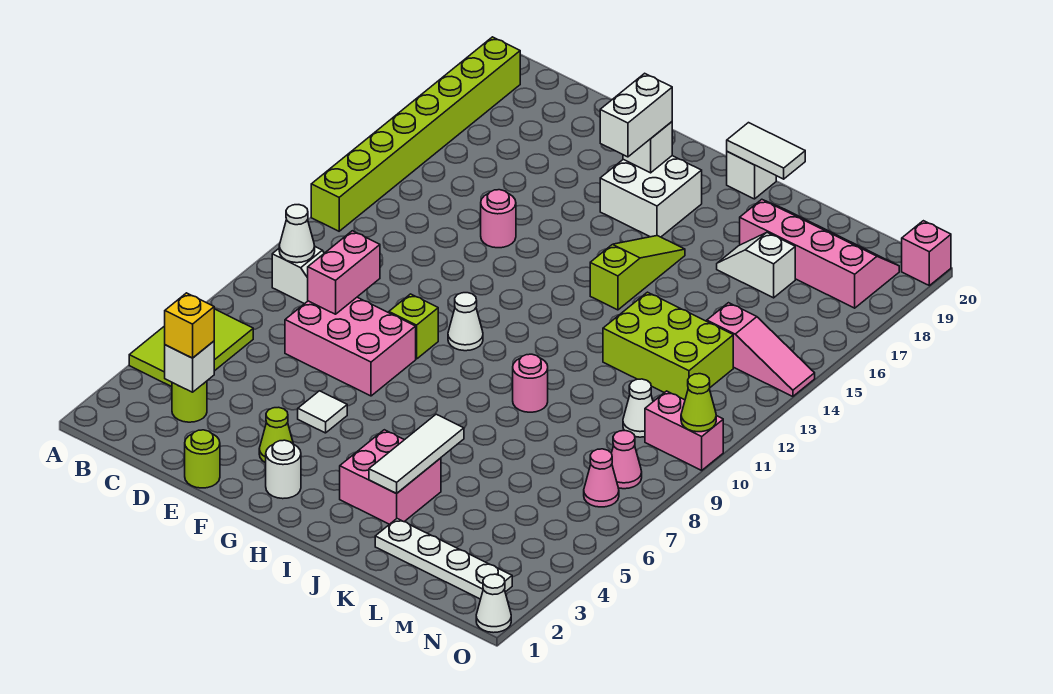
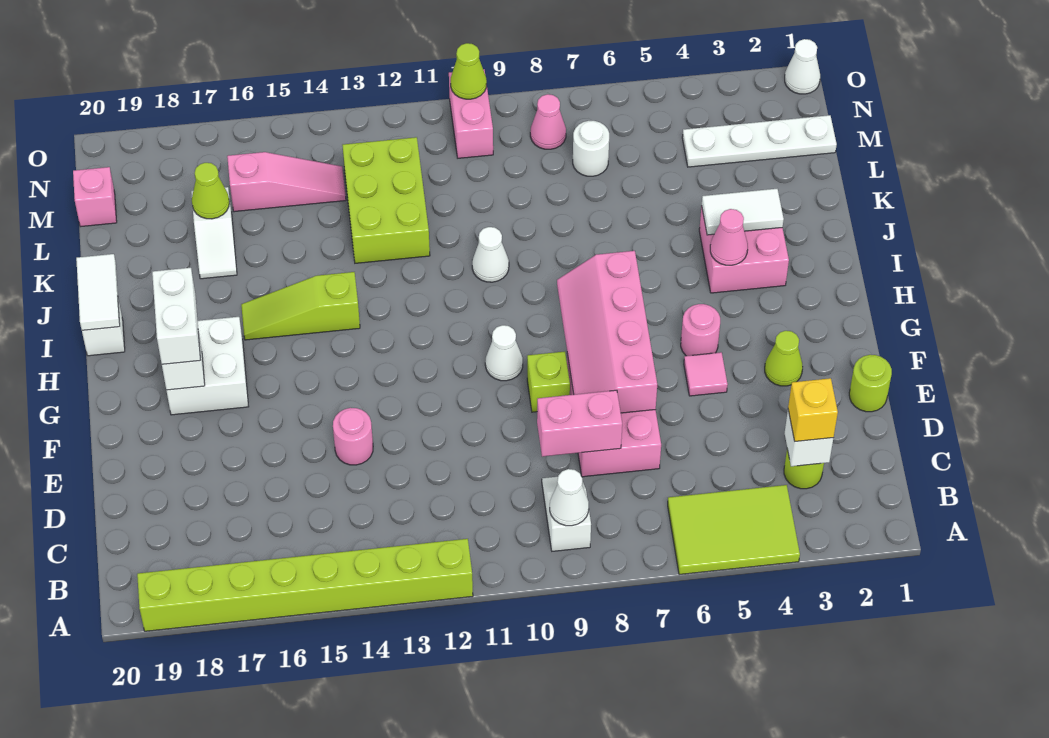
white tile F5 level 1 -> pink tile F5 level 1
white round brick G2 level 1 -> white round brick M7 level 1
white brick G17:G18 level 3 -> white brick G18:H18 level 3
white tile J3:J5 level 2 -> white tile J3:J4 level 2
pink round brick J9 level 1 -> pink round brick G5 level 1
white plate K2:N2 level 1 -> white plate M1:M4 level 1
pink slope K18:N19 level 1 top 18 -> pink slope E7:H8 level 2 top 7
none -> lime cone L17 level 2
white cone M10 level 1 -> white cone J10 level 1
pink slope M14:O14 level 1 top M -> pink slope M14:M16 level 1 top 16
pink cone N7 level 1 -> pink cone I4 level 2
pink brick O20 level 1 -> pink brick M20 level 1

